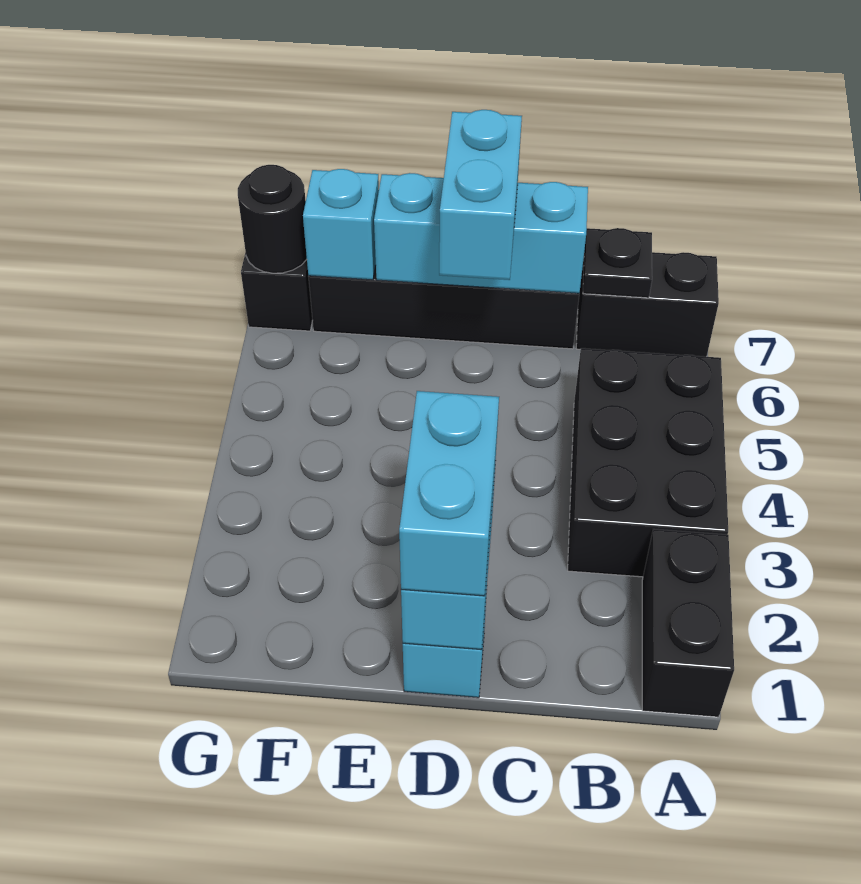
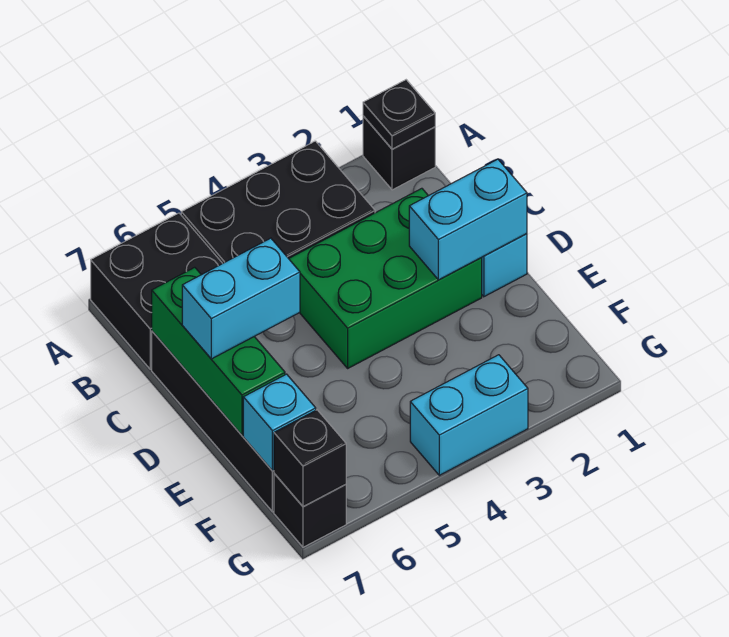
black brick A1:A2 level 1 -> black brick A1 level 1
black brick A7:B7 level 1 -> black brick A6:B7 level 1
black plate B7 level 2 -> black plate A1 level 2
none -> green brick C2:D4 level 1
cyan brick C7:E7 level 2 -> green brick C7:E7 level 2
cyan brick D1:D2 level 3 -> cyan brick G3:G4 level 1
black round brick G7 level 2 -> black brick G7 level 2

